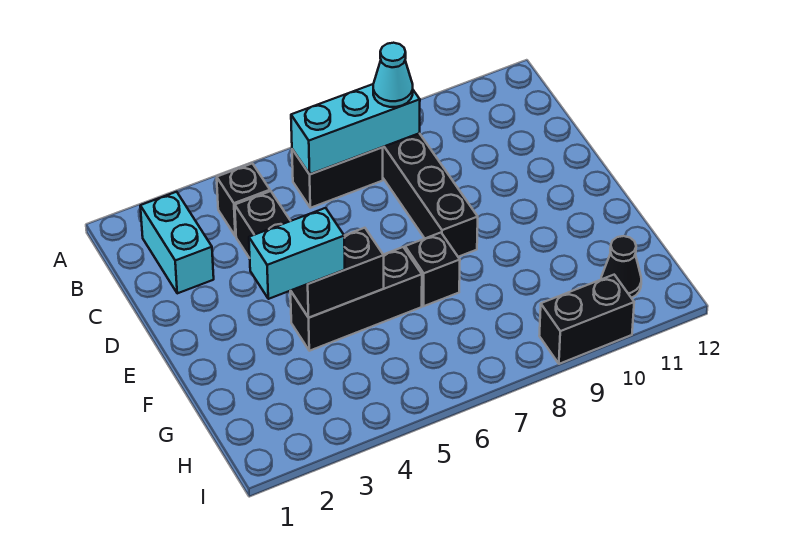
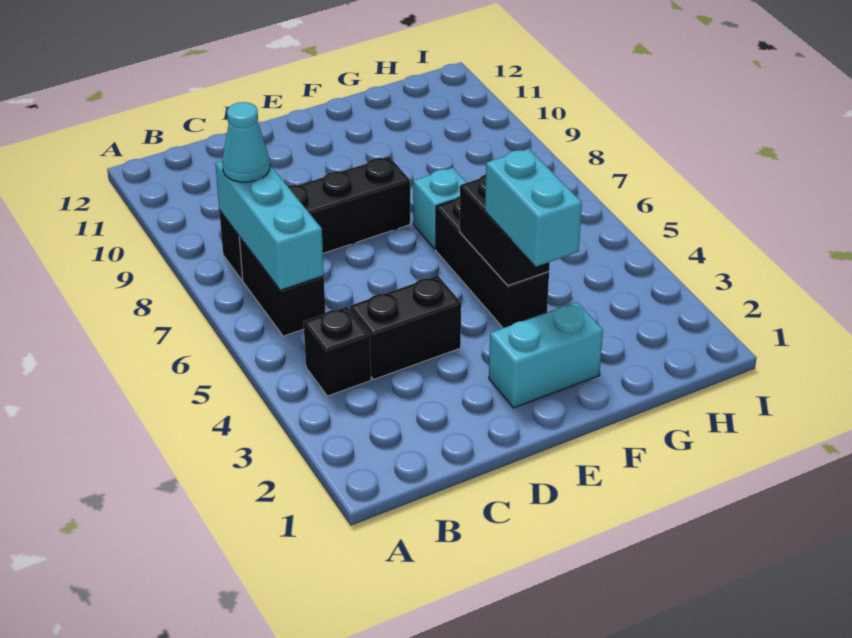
cyan brick B2:C2 level 1 -> cyan brick E2:F2 level 1
black brick F7 level 1 -> cyan brick F7 level 1
black cone H11 level 1 -> none
black brick I9:I10 level 1 -> none

